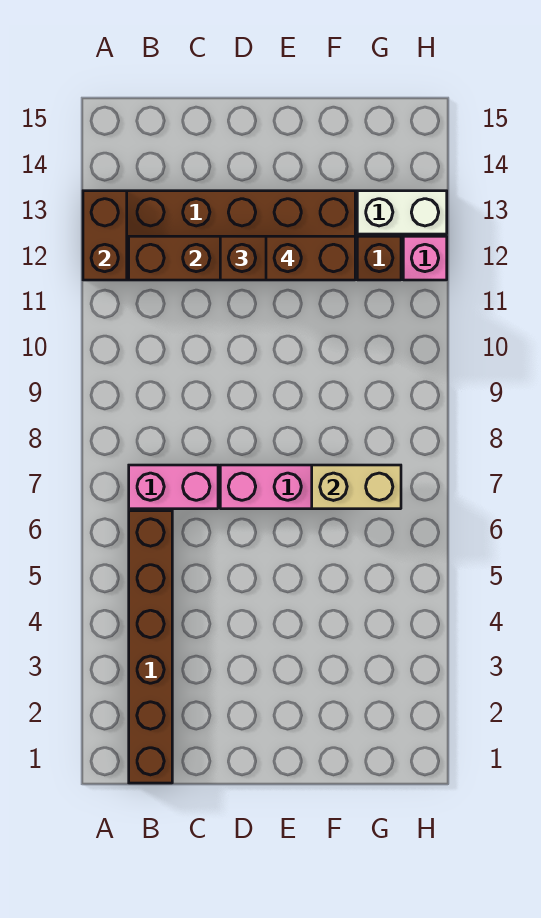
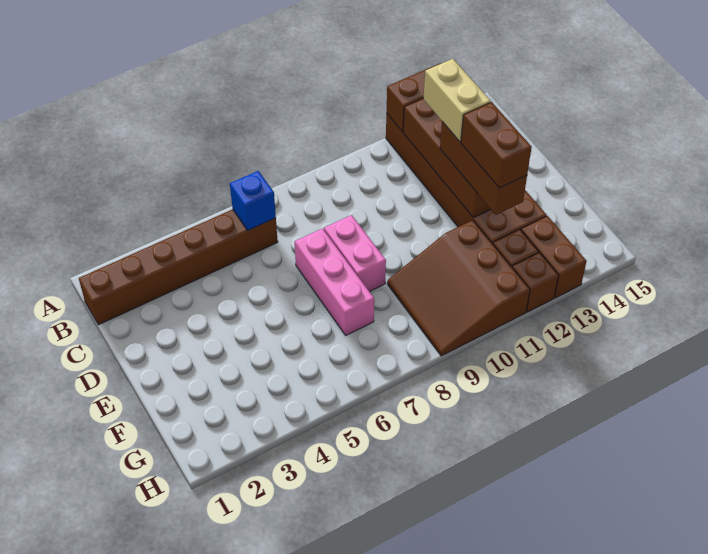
none -> blue brick B6 level 2
pink brick B7:C7 level 1 -> pink brick D8:E8 level 1
tan brick F7:G7 level 2 -> tan brick C12:D12 level 4
none -> brown slope F9:H11 level 1 top 11
white brick G13:H13 level 1 -> brown brick G13:H13 level 1
pink brick H12 level 1 -> brown brick H12 level 1

